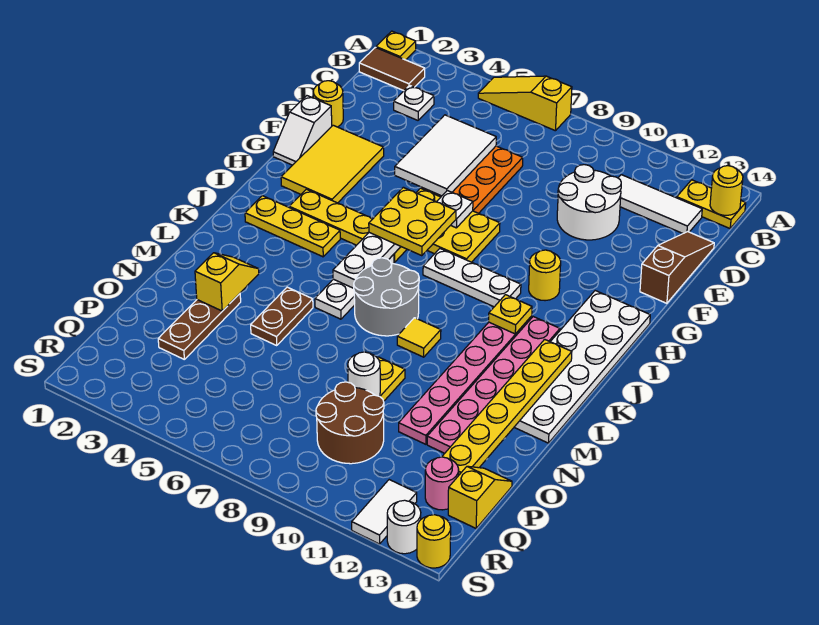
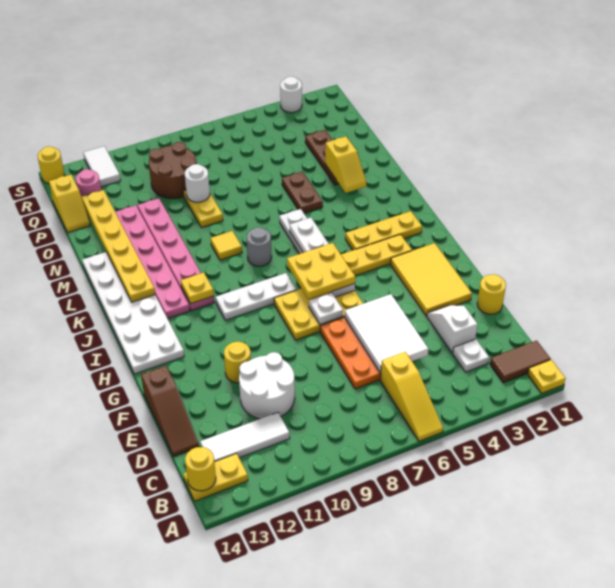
yellow slope A5:A7 level 1 top 7 -> yellow slope A6:C6 level 1 top C
white slope F1:G1 level 1 top F -> white slope D3:E3 level 1 top D
yellow round brick H11 level 1 -> yellow round brick F11 level 1
grey round brick K7:L8 level 1 -> grey round brick K8 level 1
white round brick S13 level 1 -> white round brick S3 level 1

